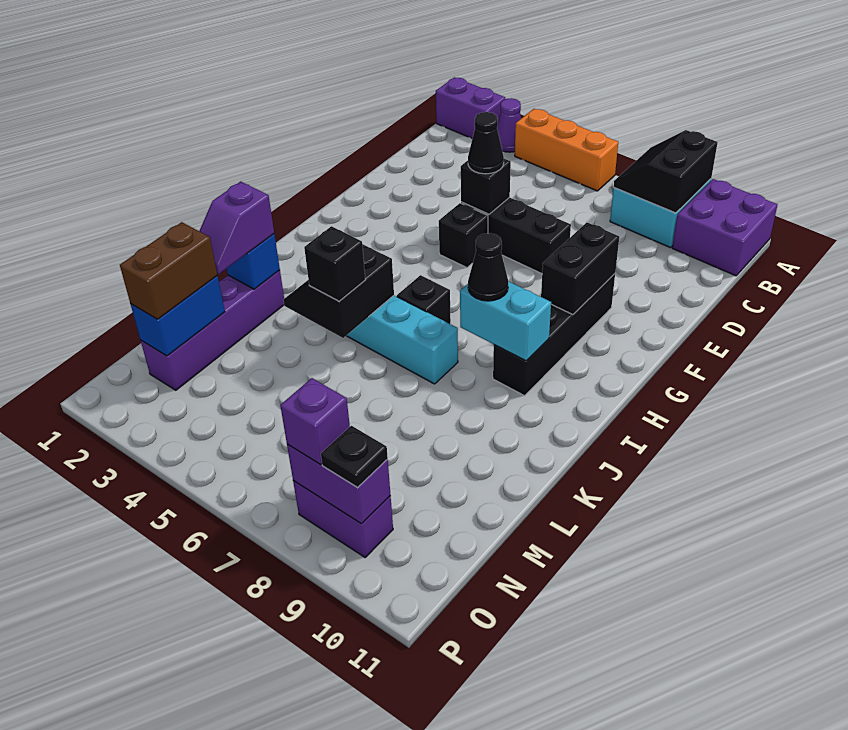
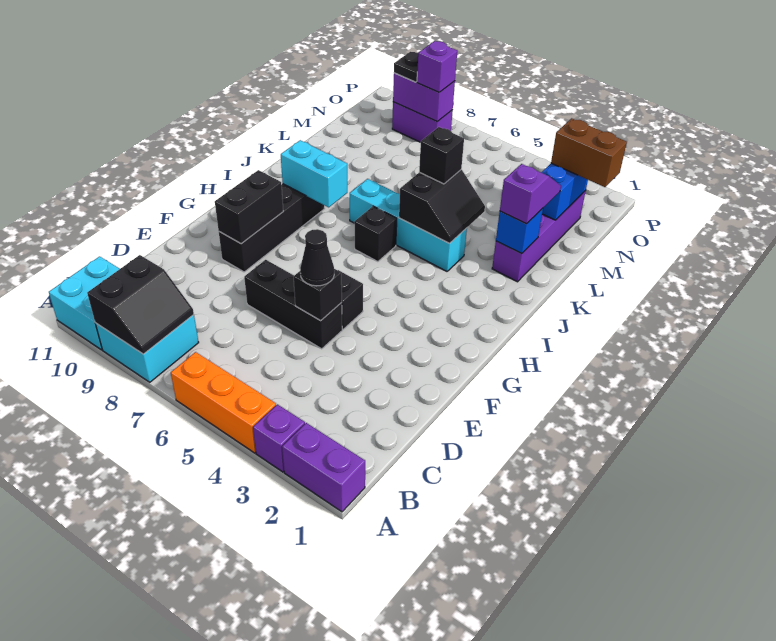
purple cone A3 level 1 -> purple brick A3 level 1
purple brick A10:B11 level 1 -> cyan brick A10:B11 level 1
black cone I8 level 3 -> none
brown brick M2:N2 level 3 -> brown brick N1:N2 level 3

